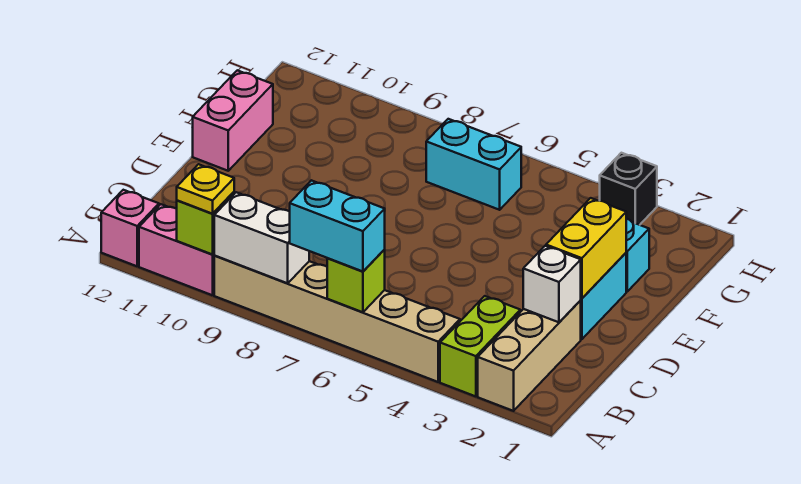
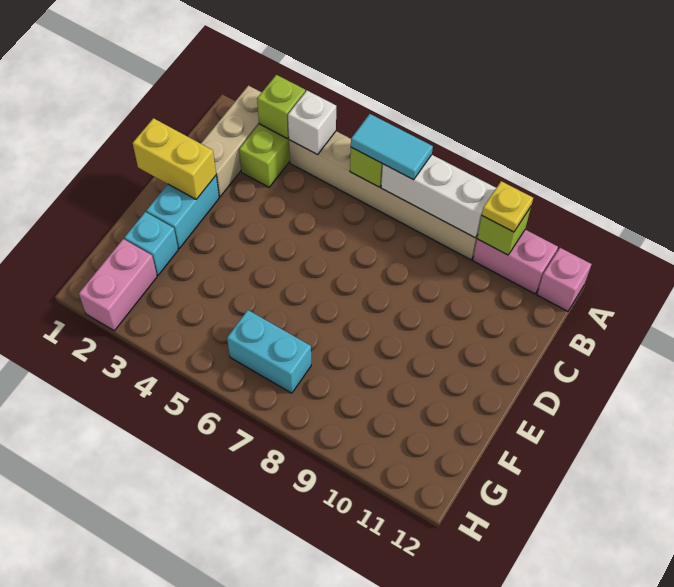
none -> lime brick A3 level 2
cyan brick A6:A7 level 3 -> cyan tile A6:A7 level 3
white brick A8:A9 level 2 -> white brick A7:A9 level 2
white brick C2 level 2 -> white brick A4 level 2
yellow brick D2:E2 level 2 -> yellow brick D1:D2 level 2
pink brick E12:F12 level 1 -> pink brick G2:H2 level 1
black brick H3 level 1 -> none

